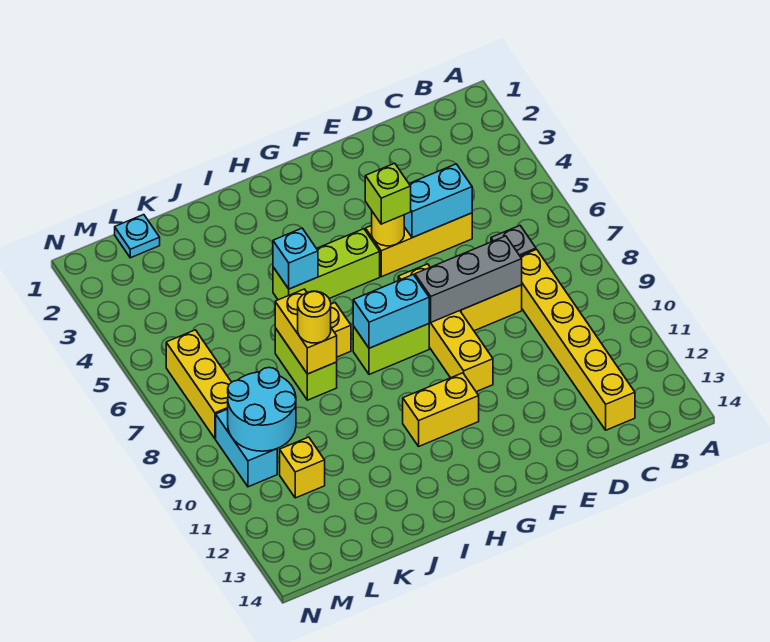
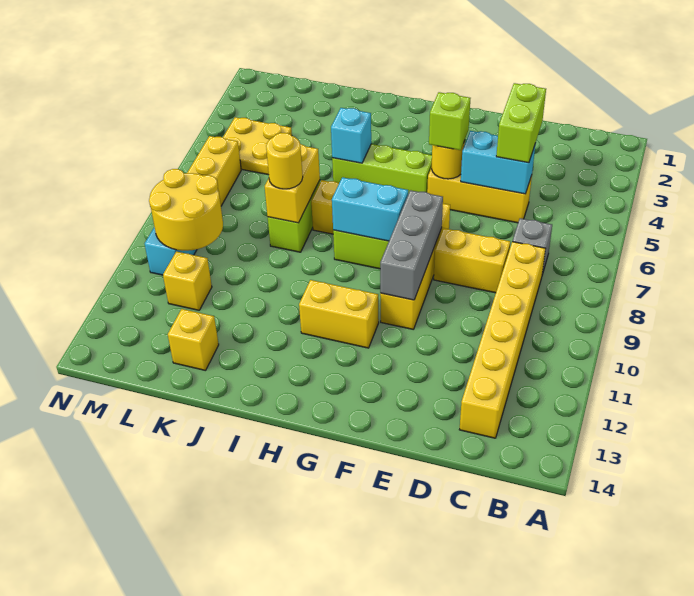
none -> lime brick D4:D5 level 3
grey brick D8:F8 level 2 -> grey brick F8:F10 level 2
none -> yellow brick K13 level 1
cyan plate L1 level 1 -> none
none -> yellow plate L4:M5 level 1
cyan round brick L9:M10 level 2 -> yellow round brick L9:M10 level 2

